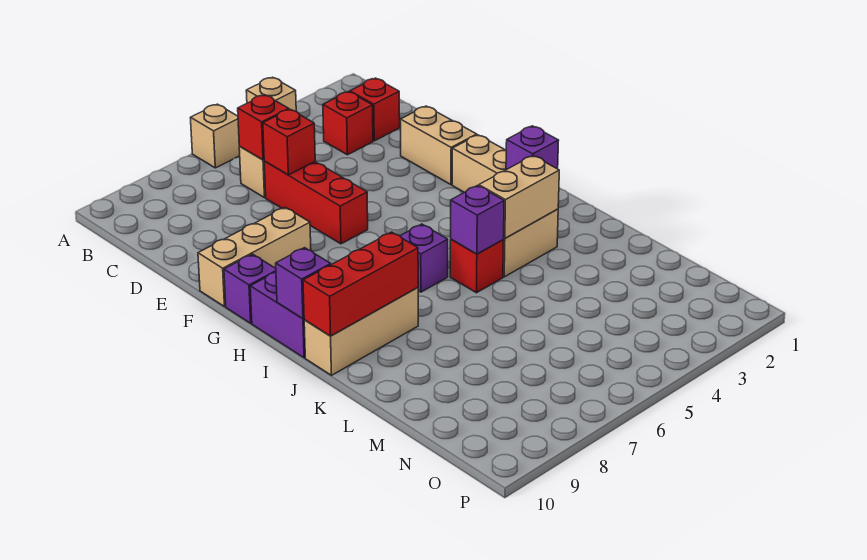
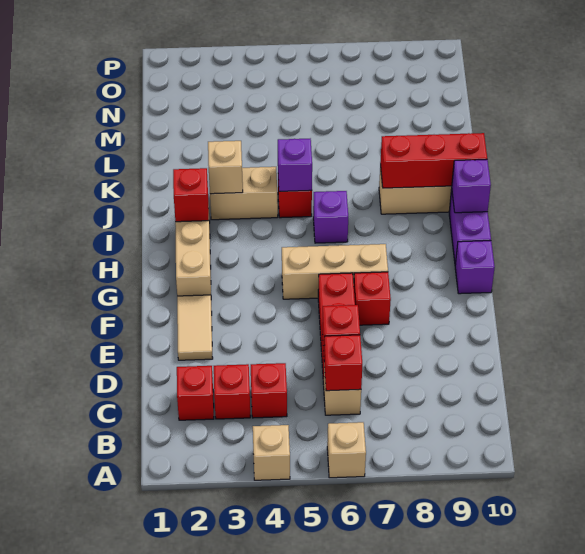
none -> red brick C4 level 1
tan brick E2:F2 level 1 -> tan tile E2:F2 level 1
none -> red brick F7 level 1
tan brick F8:F10 level 1 -> tan brick G5:G7 level 1
purple brick I2 level 2 -> red brick I2 level 2
tan brick J3:J4 level 2 -> tan brick J3 level 2

